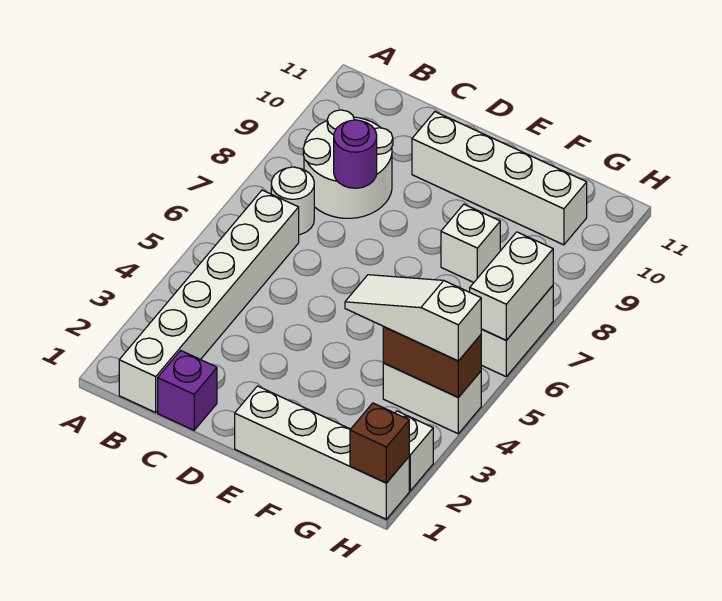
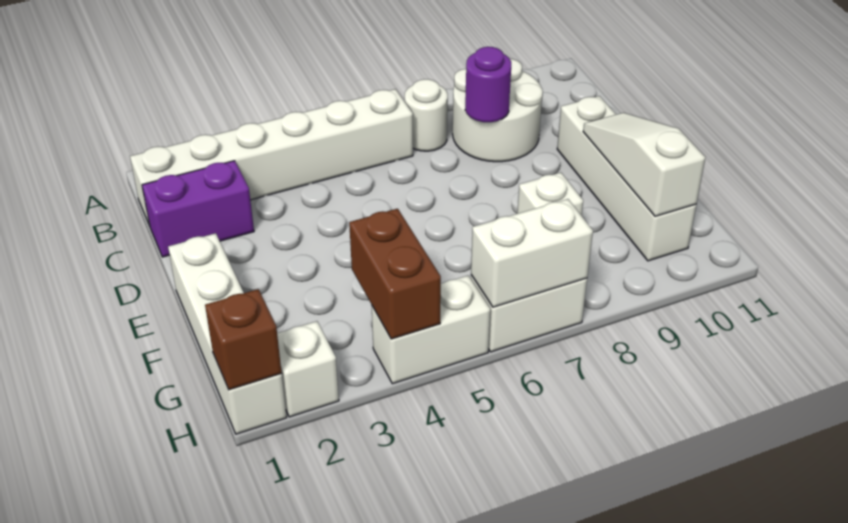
purple brick C1 level 1 -> purple brick C1:C2 level 1
white slope F4:H4 level 3 top H -> white slope E10:G10 level 2 top G
white brick G4:H4 level 1 -> white brick H4:H5 level 1

